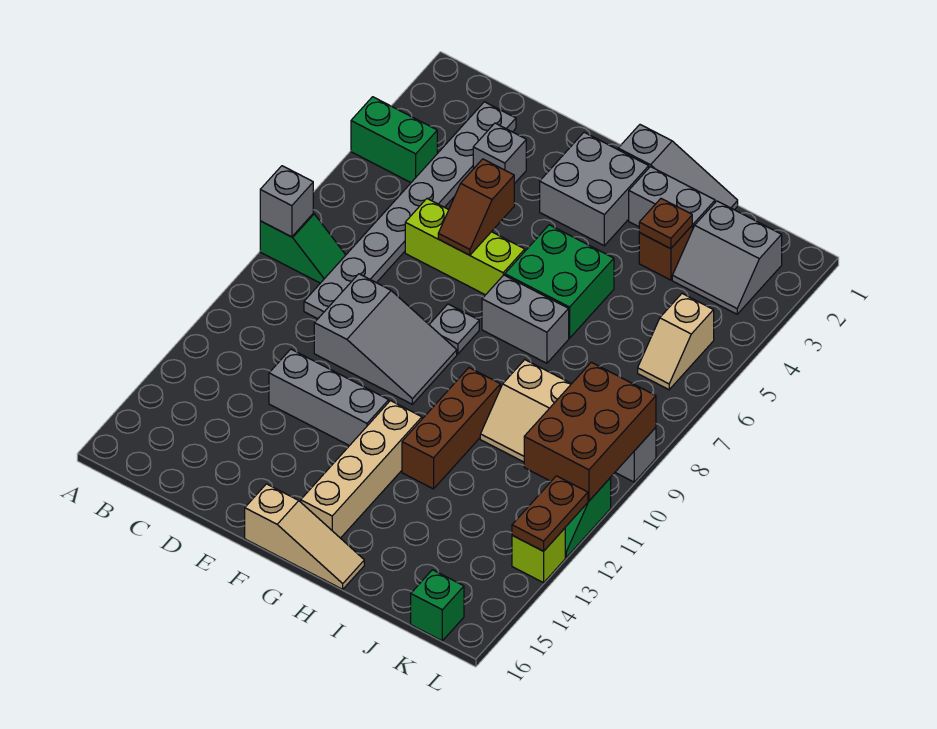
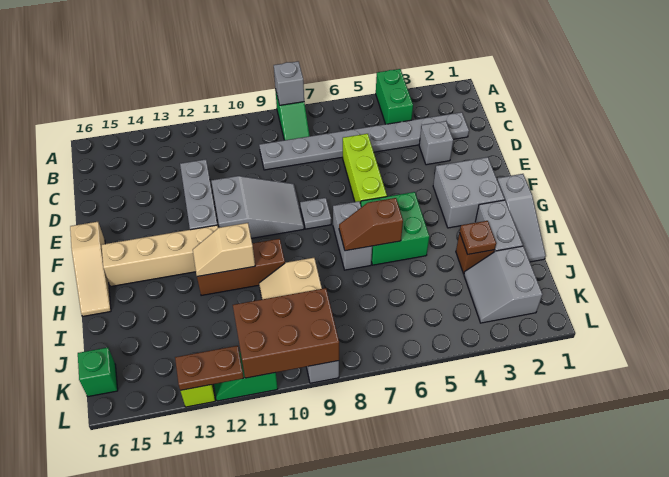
grey slope D9:F10 level 1 top D -> grey slope E9:F11 level 1 top 11
brown slope E5:E6 level 2 top 5 -> brown slope H6:H7 level 2 top 6
tan slope K5:K6 level 1 top 5 -> tan slope H11:H12 level 2 top 11

